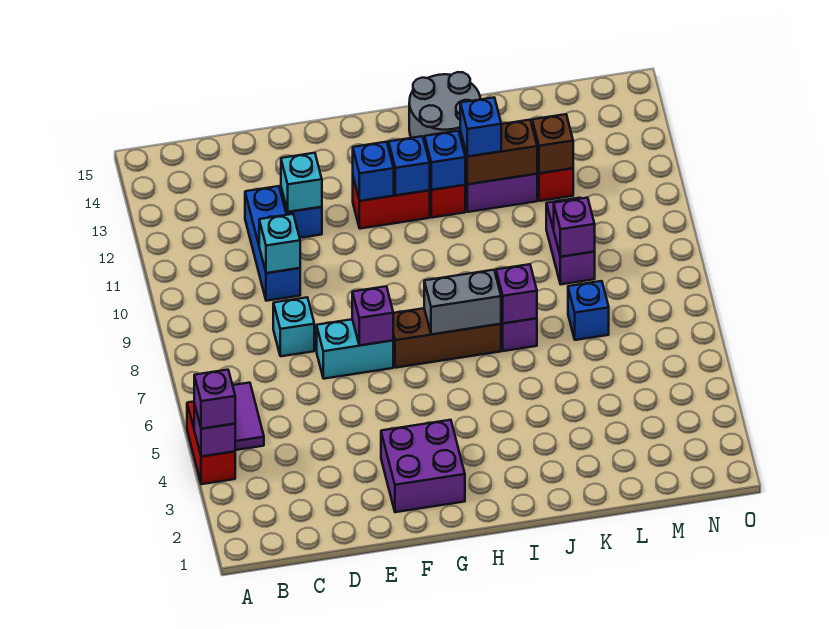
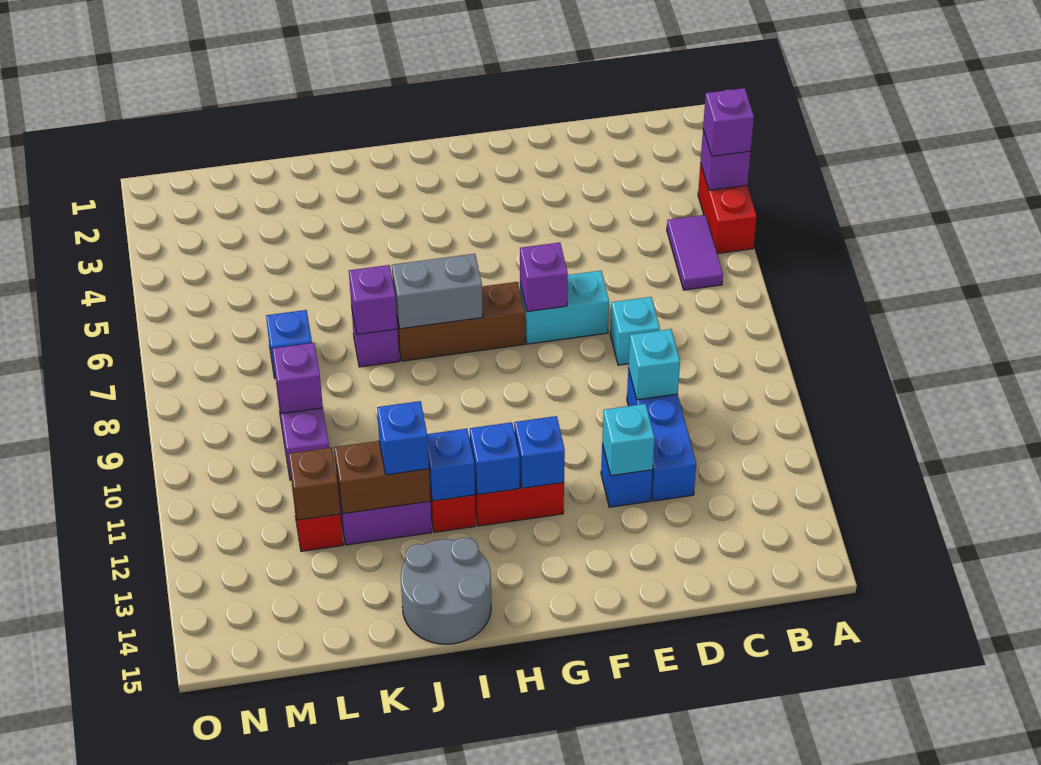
purple brick F2:G3 level 1 -> none

